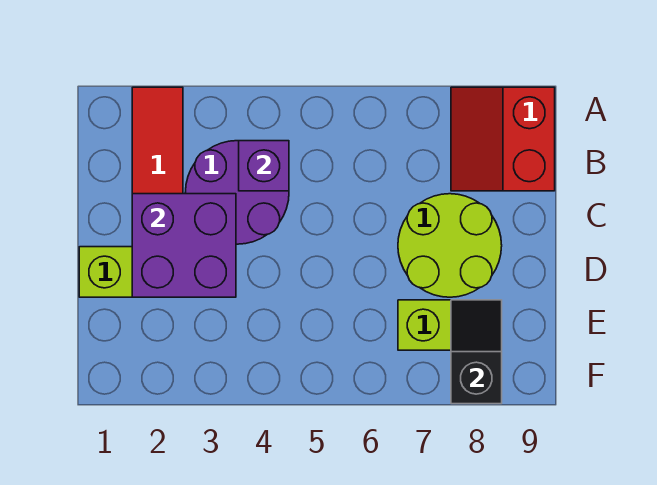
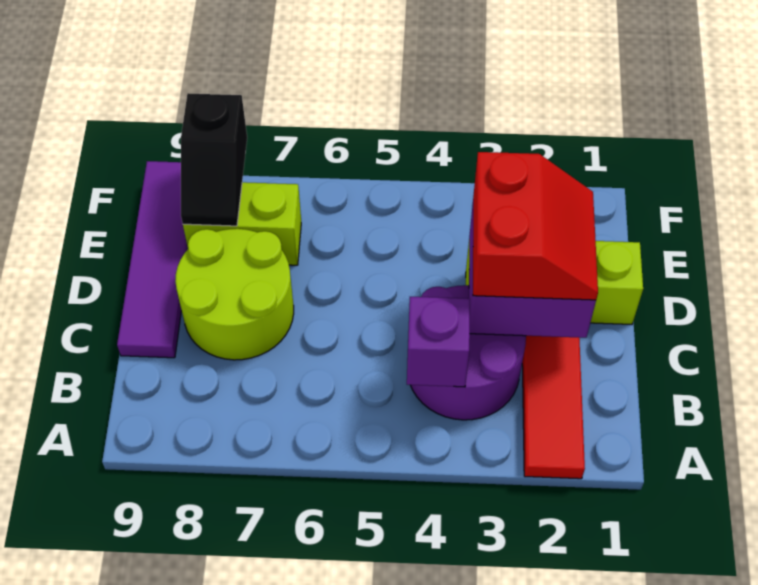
red slope A8:B9 level 1 top 9 -> red slope C2:D3 level 3 top 3
none -> purple tile C9:F9 level 1

